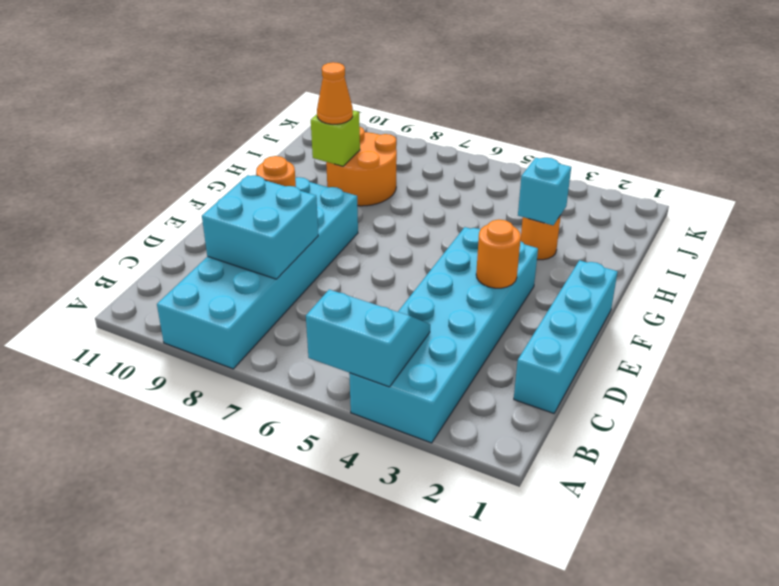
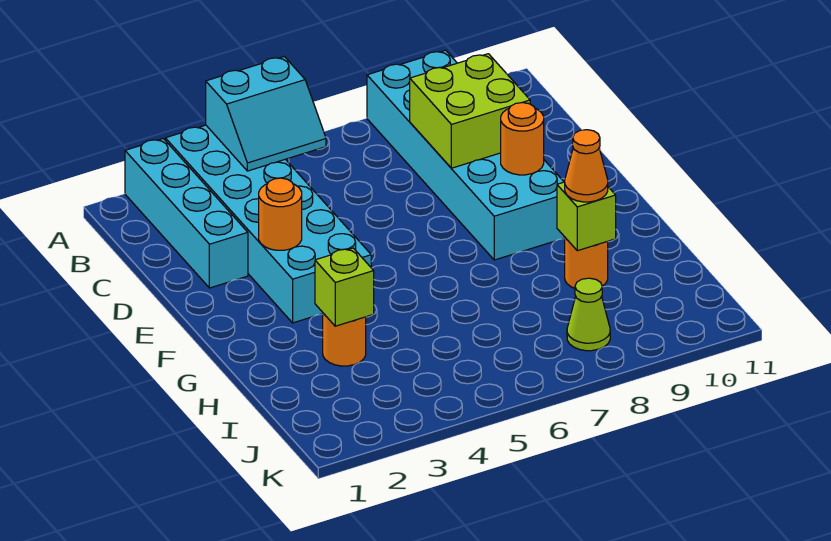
cyan brick C1:F1 level 1 -> cyan brick A2:D2 level 1
cyan brick C8:D9 level 2 -> lime brick C8:D9 level 2
cyan brick H3 level 2 -> lime brick H3 level 2
orange round brick H8:I9 level 1 -> orange round brick H9 level 1
none -> lime cone J8 level 1

